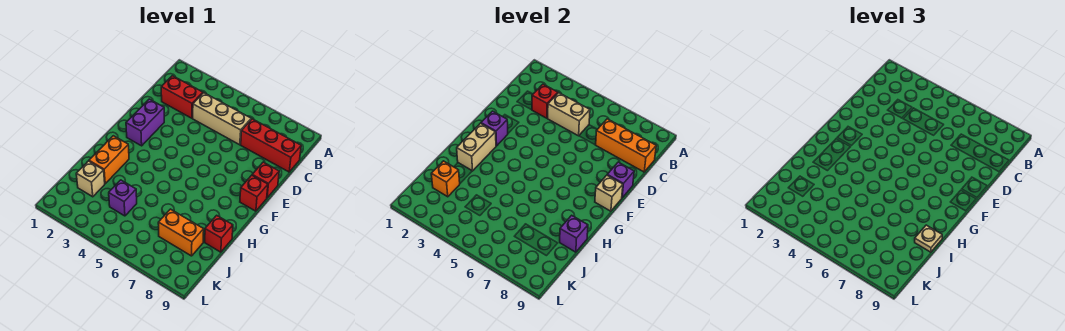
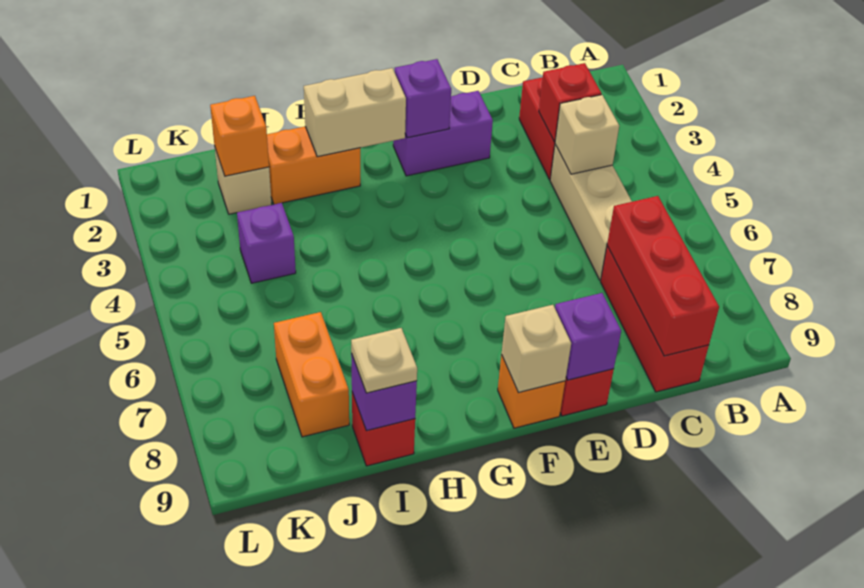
tan brick C4:C5 level 2 -> tan brick C4 level 2
orange brick C7:C9 level 2 -> red brick C7:C9 level 2
red brick F9 level 1 -> orange brick F9 level 1

